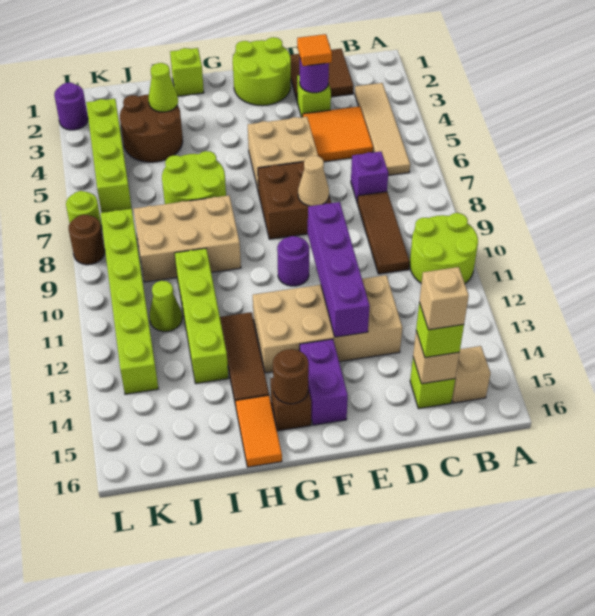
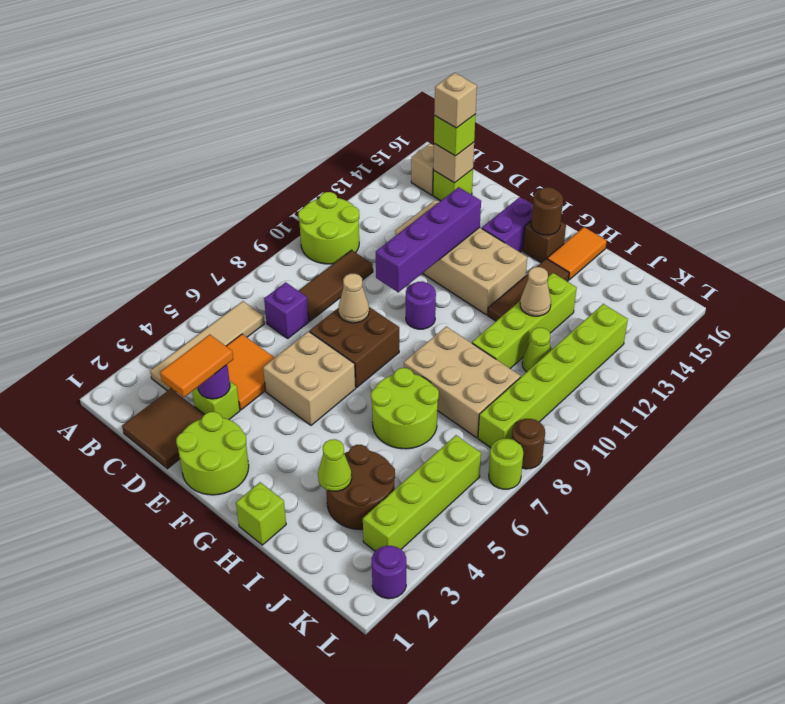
orange tile D3 level 3 -> orange tile D2:D3 level 3
none -> tan cone I12 level 2

